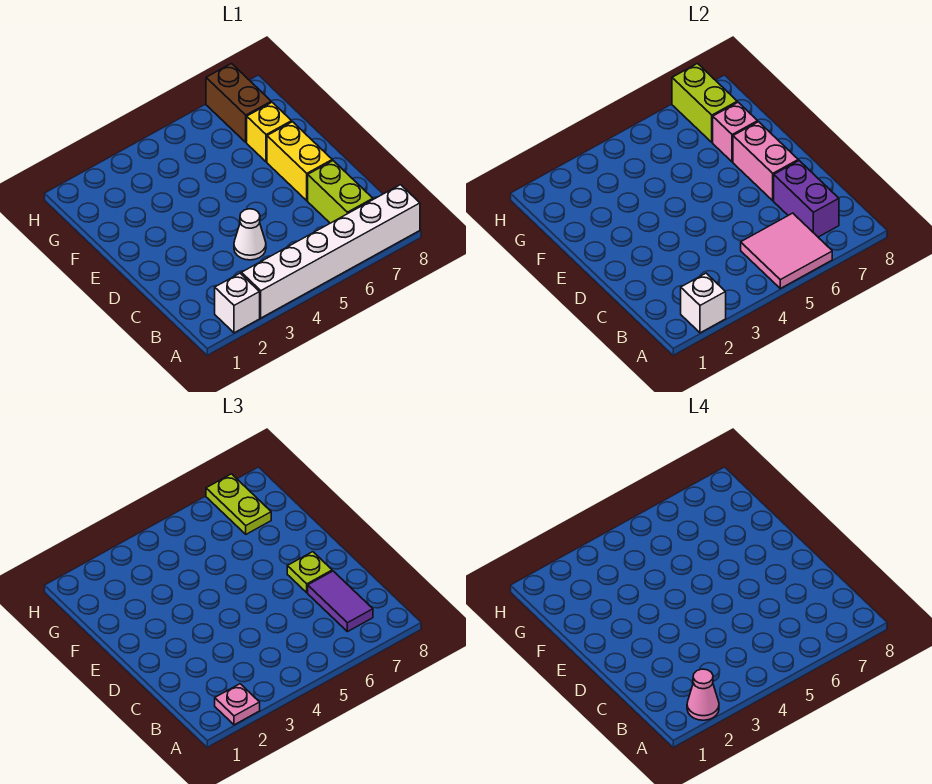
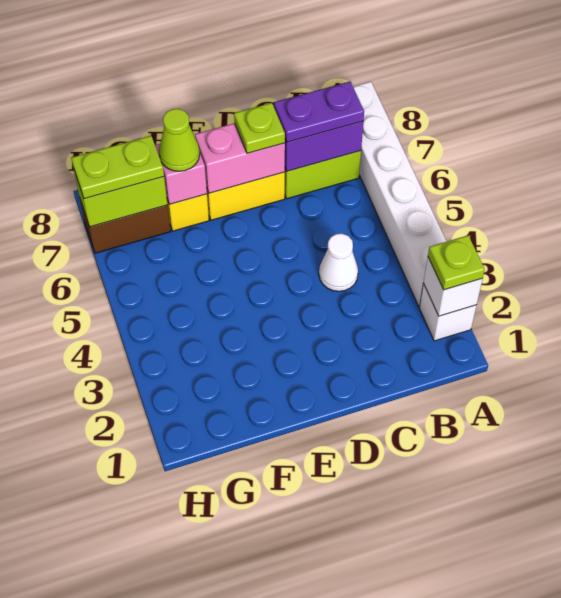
pink plate A2 level 3 -> lime plate A2 level 3
pink cone A2 level 4 -> none
pink tile A5:B6 level 2 -> none
purple tile B7:C7 level 3 -> purple plate B7:C7 level 3
none -> lime cone F7 level 3

